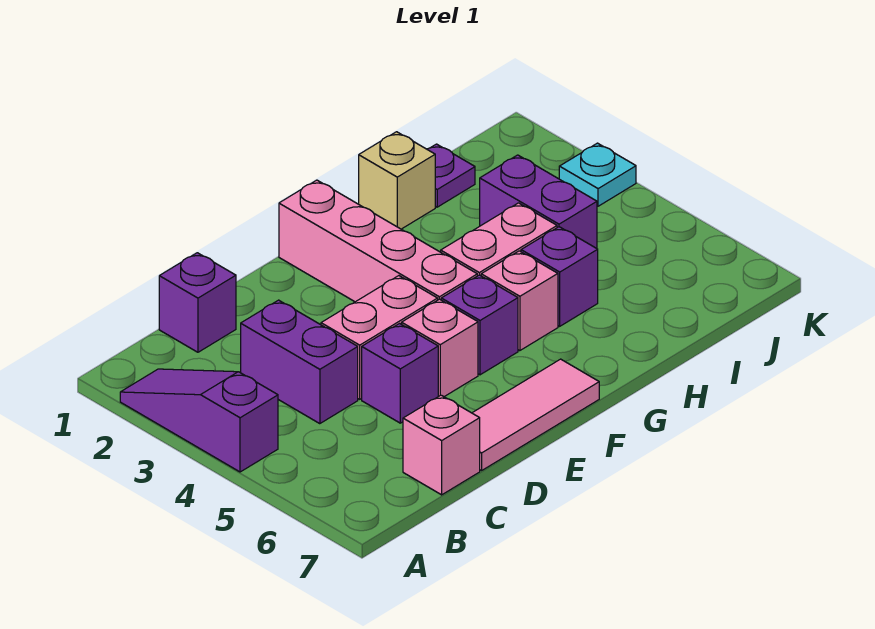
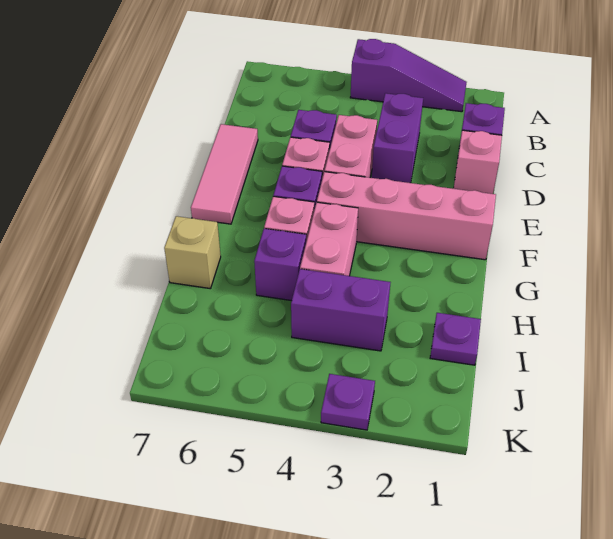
purple brick C3:C4 level 1 -> purple brick C3:D3 level 1
pink brick C7 level 1 -> pink brick D1 level 1
tan brick H1 level 1 -> tan brick H7 level 1
cyan plate K3 level 1 -> purple plate K3 level 1

